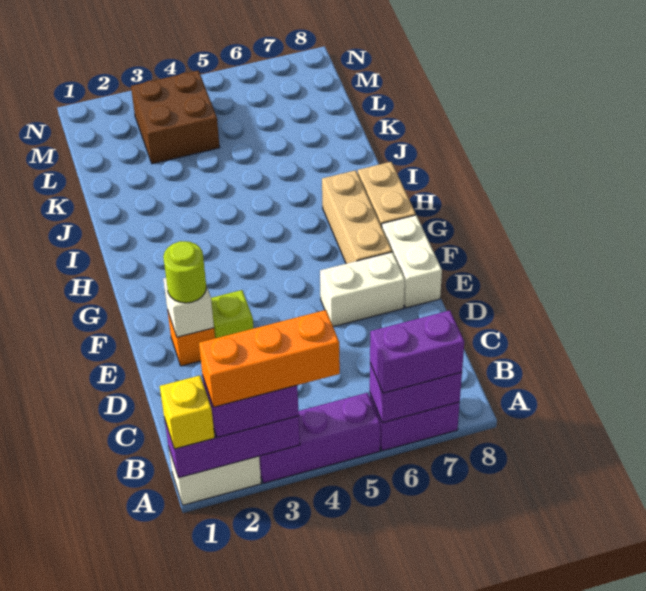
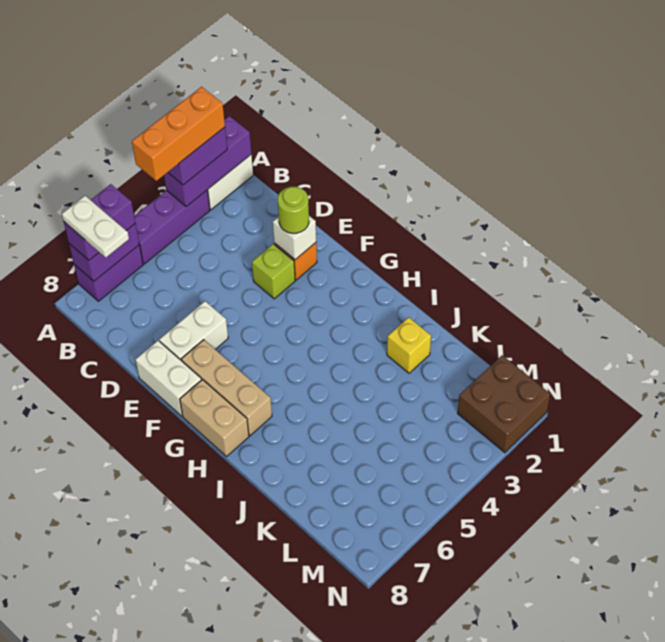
yellow brick A1 level 3 -> yellow brick J2 level 1
none -> white plate A7:B7 level 4
brown brick L3:M4 level 1 -> brown brick M1:N2 level 1

